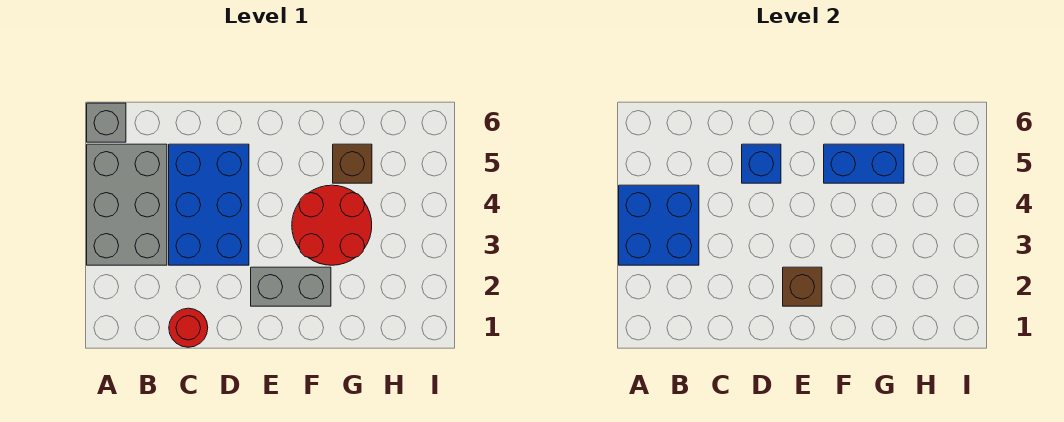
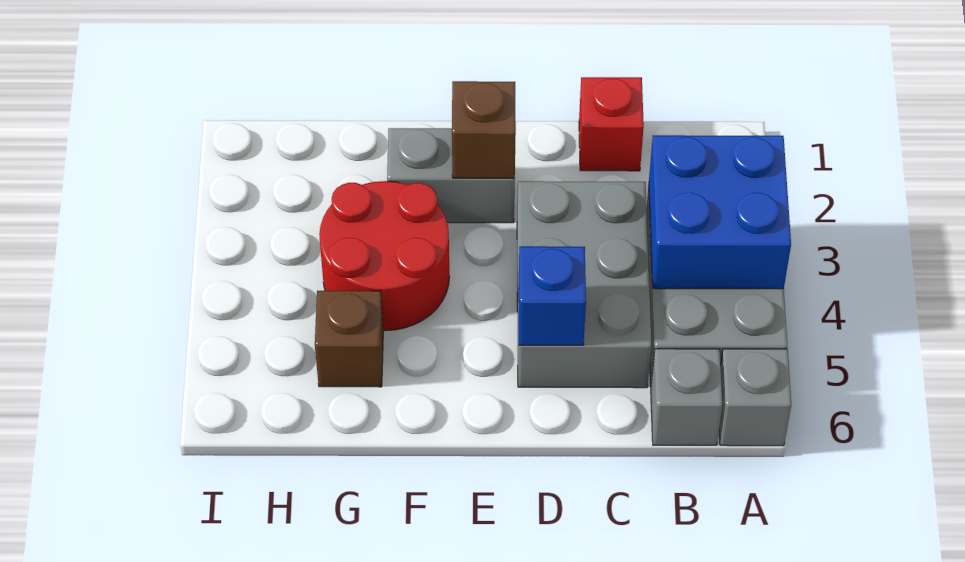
none -> grey brick B6 level 1
red round brick C1 level 1 -> red brick C1 level 1
blue brick C3:D5 level 1 -> grey brick C3:D5 level 1
blue brick F5:G5 level 2 -> none

